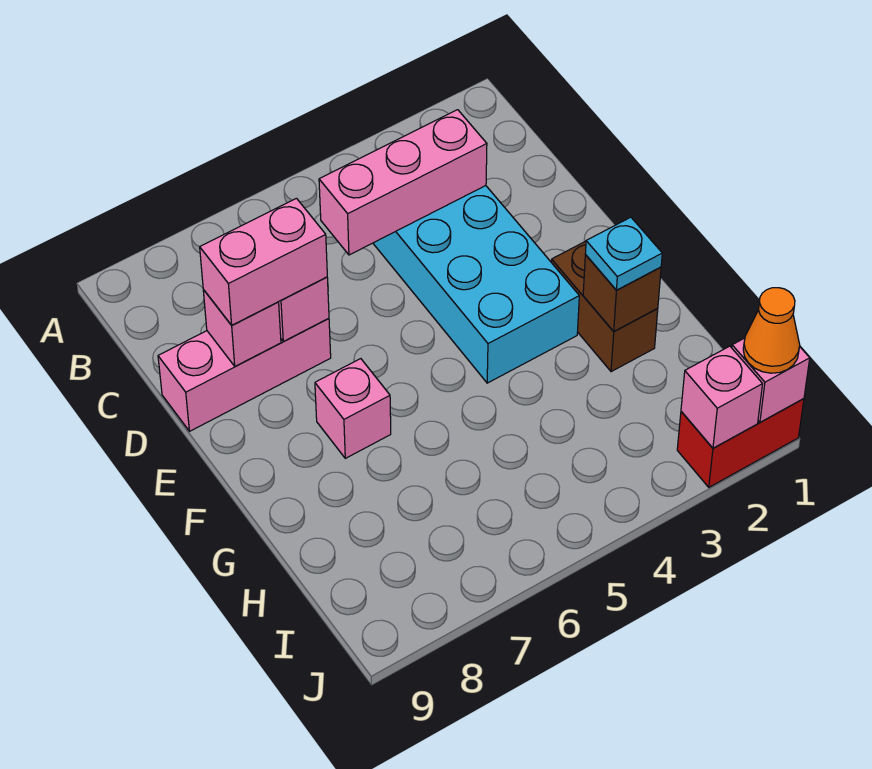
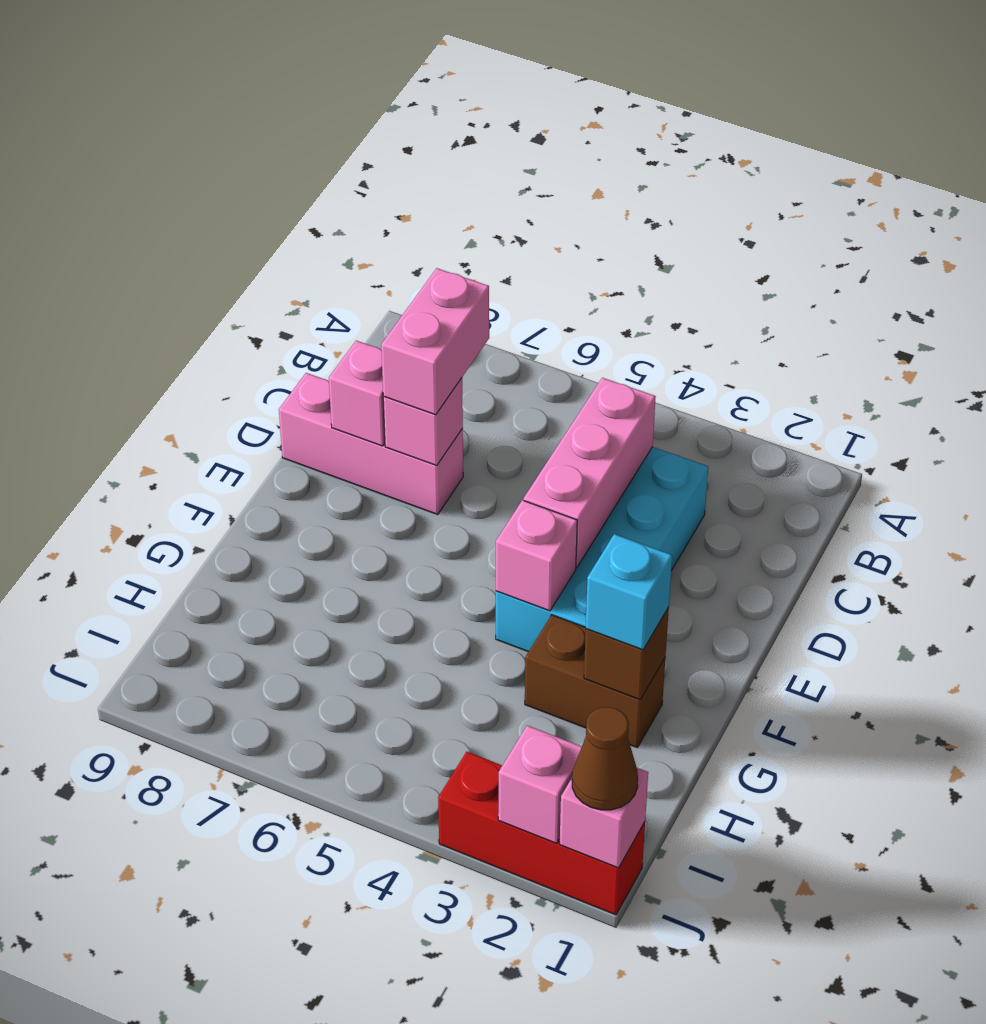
pink brick C3:C5 level 2 -> pink brick C4:E4 level 2
pink brick D7:D8 level 3 -> pink brick C7:D7 level 3
brown brick F2:G2 level 1 -> brown brick G2:G3 level 1
pink brick F7 level 1 -> pink brick F4 level 2
cyan plate G2 level 3 -> cyan brick G2 level 3
red brick J1:J2 level 1 -> red brick J1:J3 level 1
orange cone J1 level 3 -> brown cone J1 level 3

